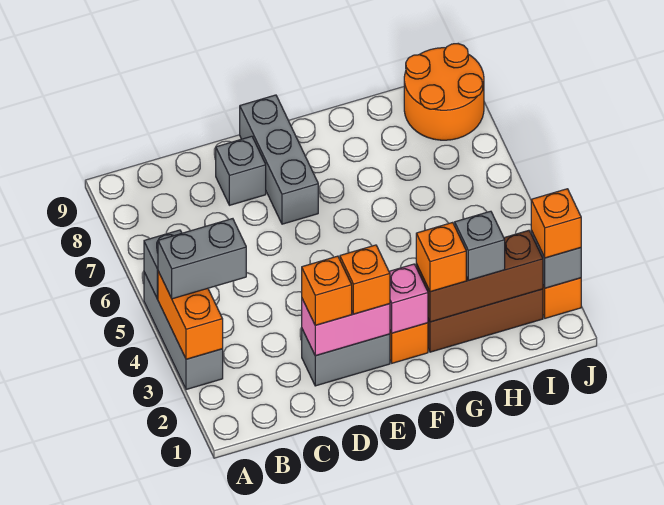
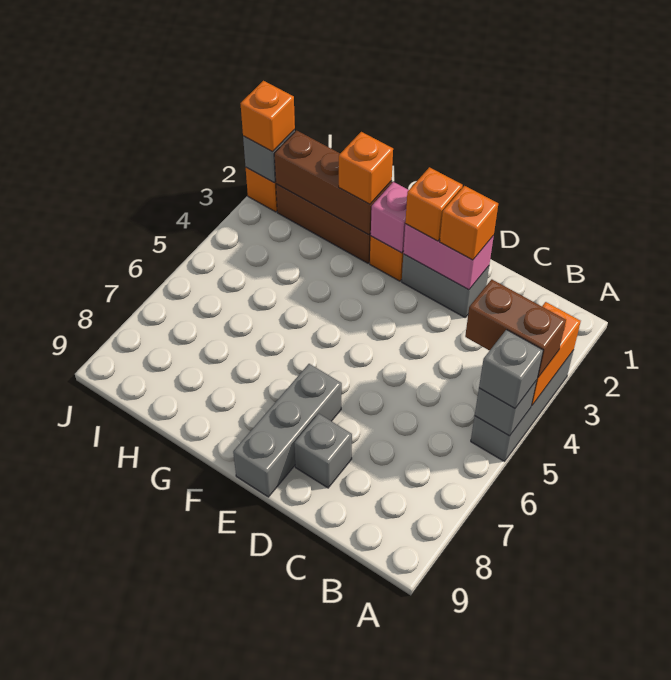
grey brick A4:B4 level 3 -> brown brick A4:B4 level 3
grey brick H2 level 3 -> grey brick A5 level 3
orange round brick I8:J9 level 1 -> none

